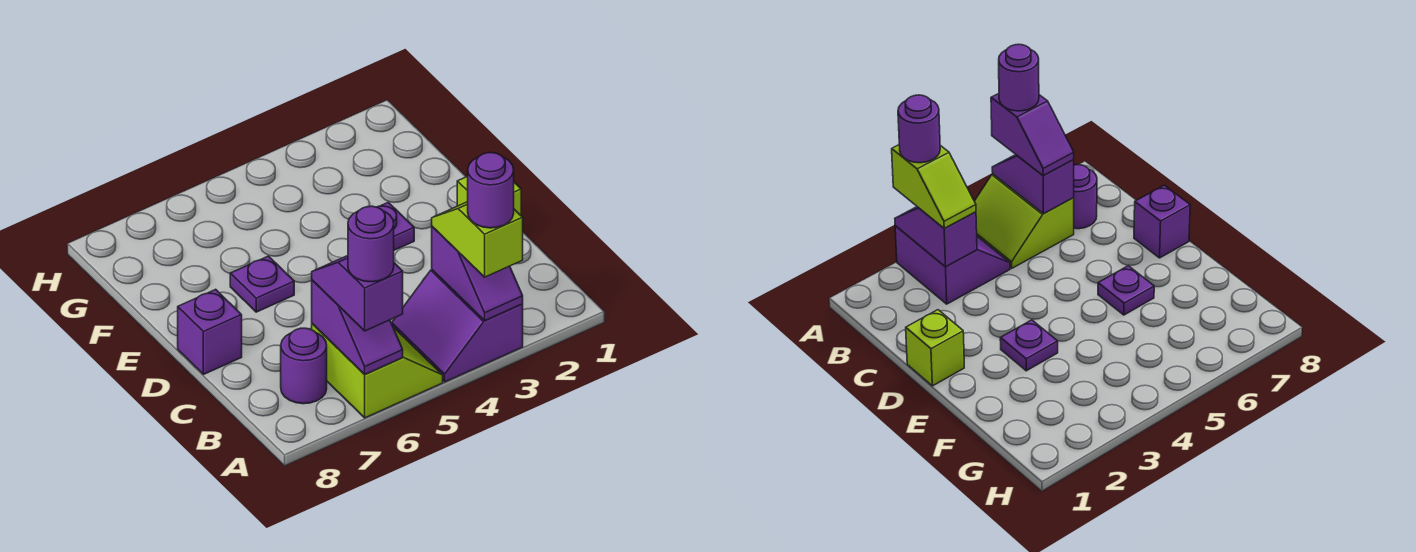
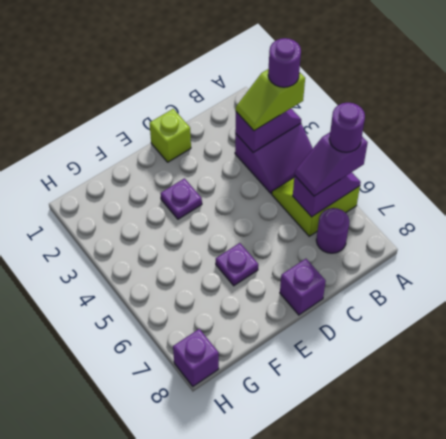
none -> purple brick H8 level 1

